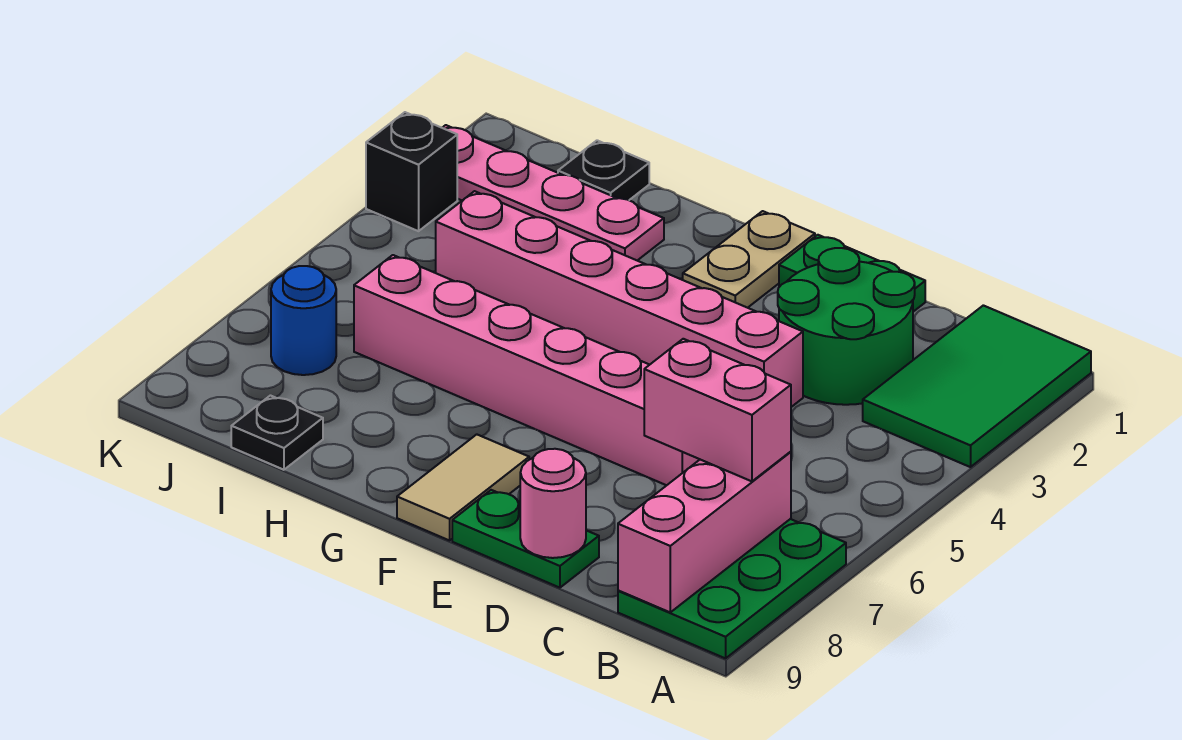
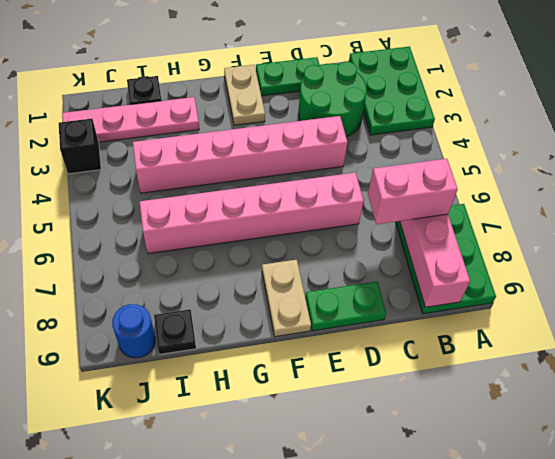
green tile A1:B3 level 1 -> green plate A1:B3 level 1
pink round brick D9 level 2 -> none
tan tile F8:F9 level 1 -> tan plate F8:F9 level 1
blue round brick J7 level 1 -> blue round brick J9 level 1

